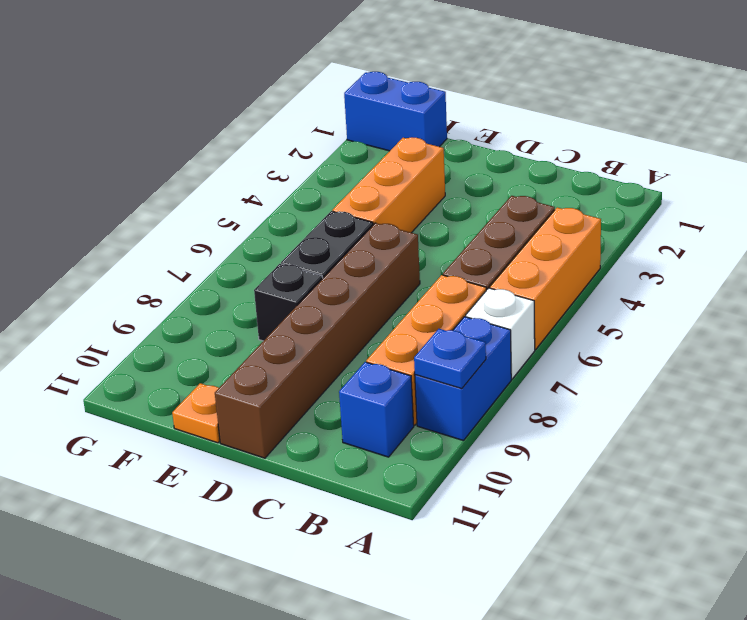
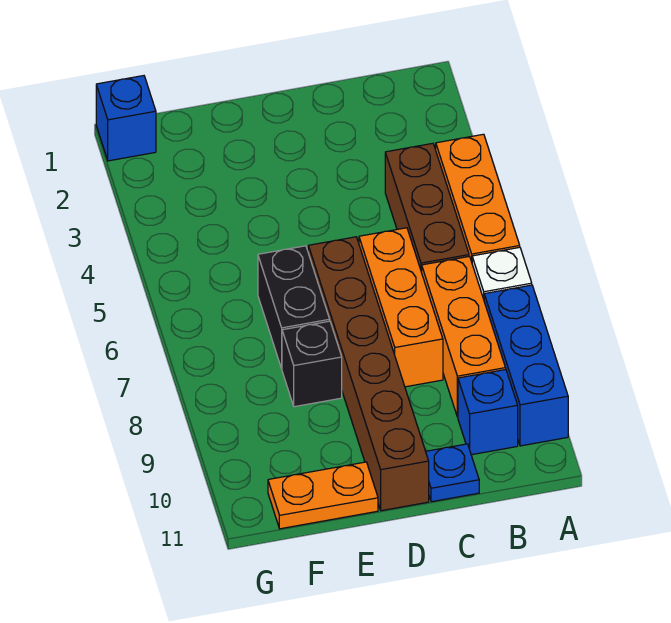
blue brick A8:A9 level 1 -> blue brick A8:A10 level 1
blue plate A9 level 2 -> blue plate C11 level 1
orange brick E3:E5 level 1 -> orange brick C6:C8 level 1
orange plate E11 level 1 -> orange plate E11:F11 level 1
blue brick F1:G1 level 1 -> blue brick G1 level 1

